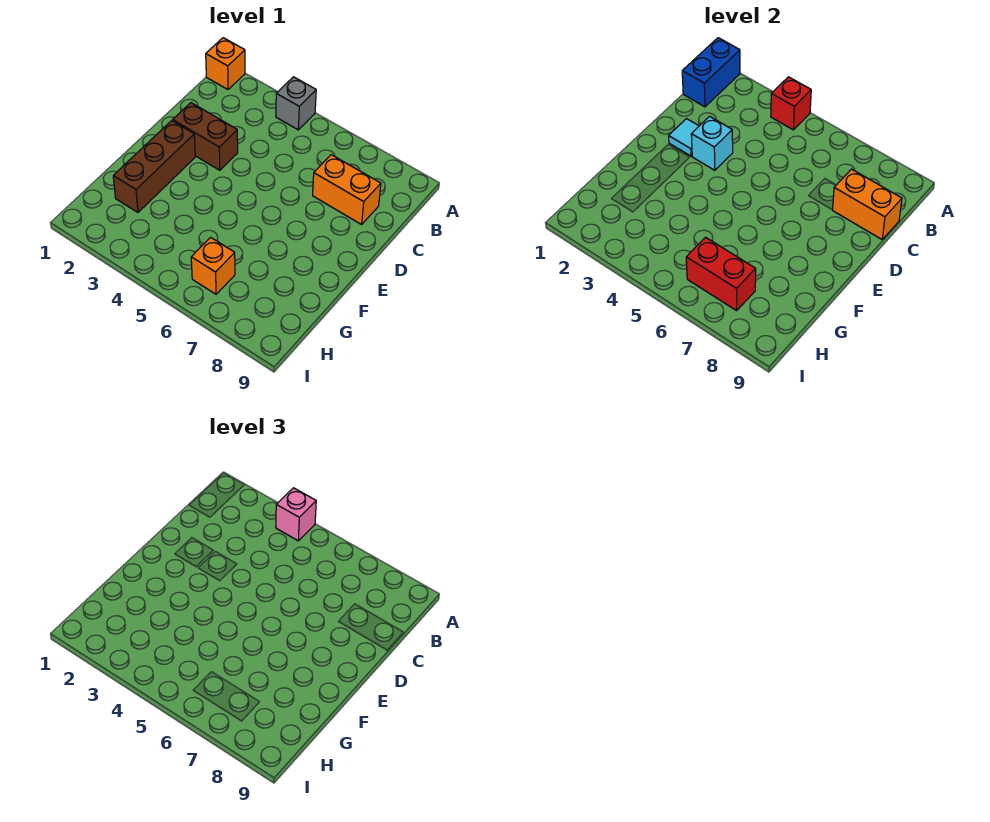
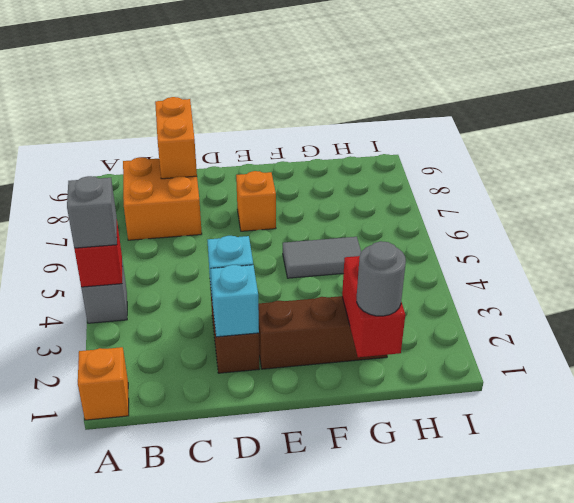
blue brick A1:B1 level 2 -> none
pink brick A4 level 3 -> grey brick A4 level 3
orange brick C7:C8 level 1 -> orange brick B7:C8 level 1
cyan tile D2 level 2 -> cyan brick D2 level 2
none -> grey tile F5:G5 level 1
none -> grey round brick G1 level 3
orange brick H6 level 1 -> orange brick E7 level 1
red brick H6:H7 level 2 -> red brick G1:G2 level 2

